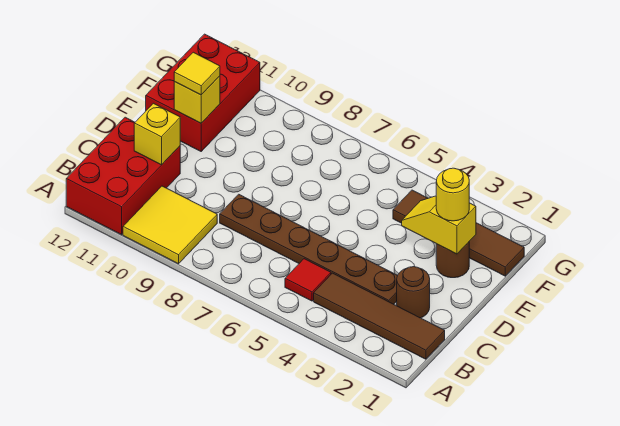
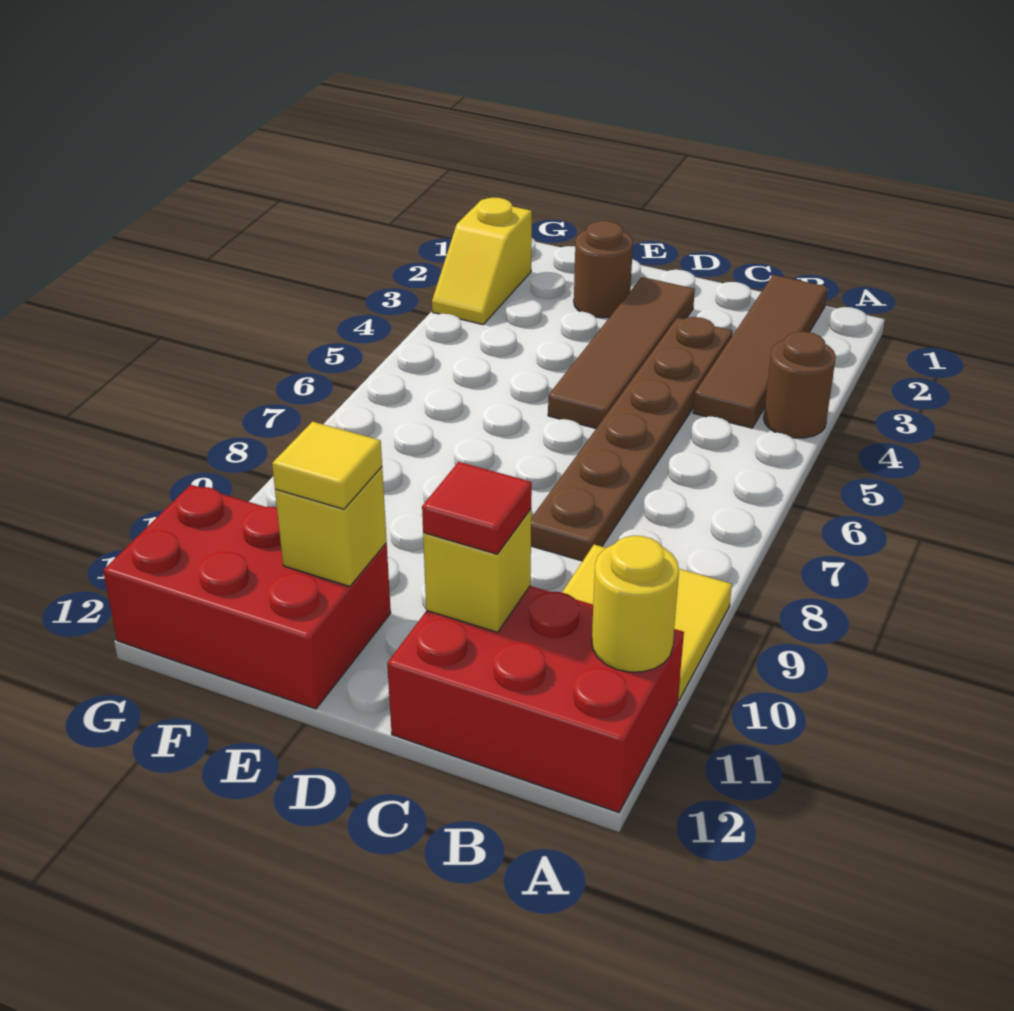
red tile B5 level 1 -> red tile C11 level 3
brown round brick C2 level 1 -> brown round brick A4 level 1
yellow slope E2:E3 level 2 top 2 -> yellow slope G2:G3 level 1 top 2
yellow round brick E2 level 3 -> yellow round brick A11 level 2
brown tile F1:F4 level 1 -> brown tile D2:D5 level 1

